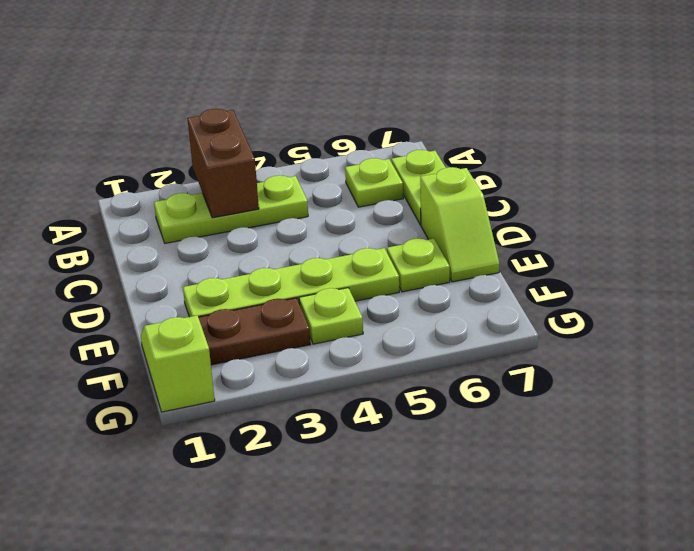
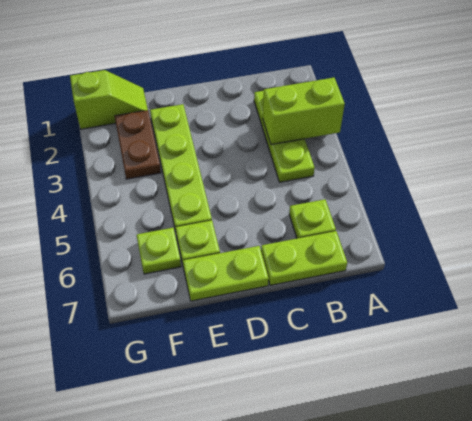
brown brick A3:B3 level 2 -> lime brick A3:B3 level 2
lime slope D7:E7 level 1 top D -> lime plate D7:E7 level 1
lime plate F4 level 1 -> lime plate F6 level 1

